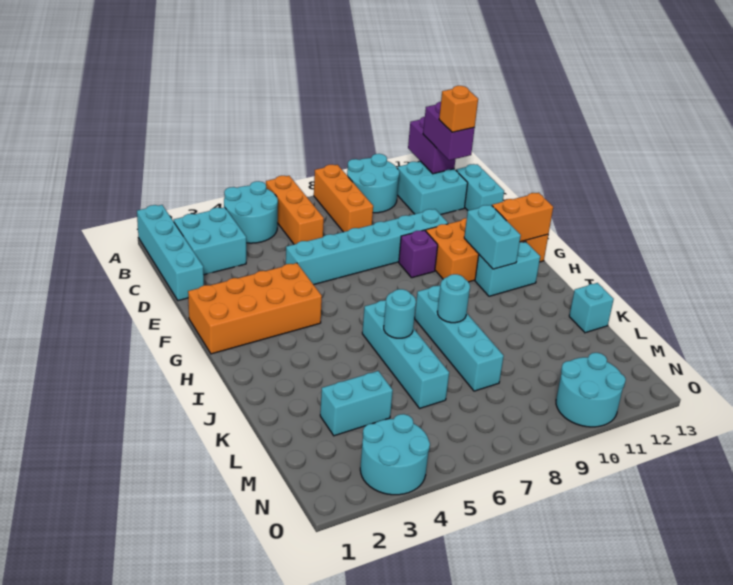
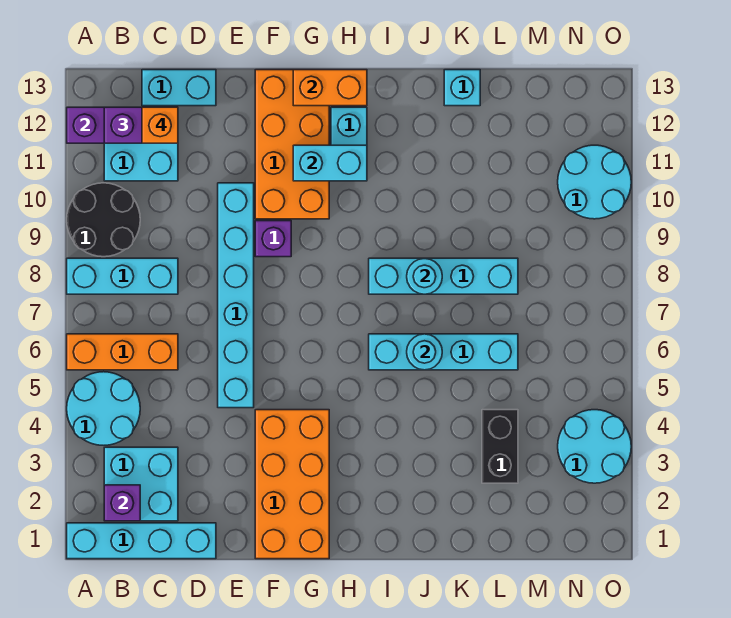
orange brick A8:C8 level 1 -> cyan brick A8:C8 level 1
cyan round brick A9:B10 level 1 -> black round brick A9:B10 level 1
none -> purple brick B2 level 2
orange brick G12:G13 level 2 -> orange brick G13:H13 level 2
cyan brick L3:L4 level 1 -> black brick L3:L4 level 1

